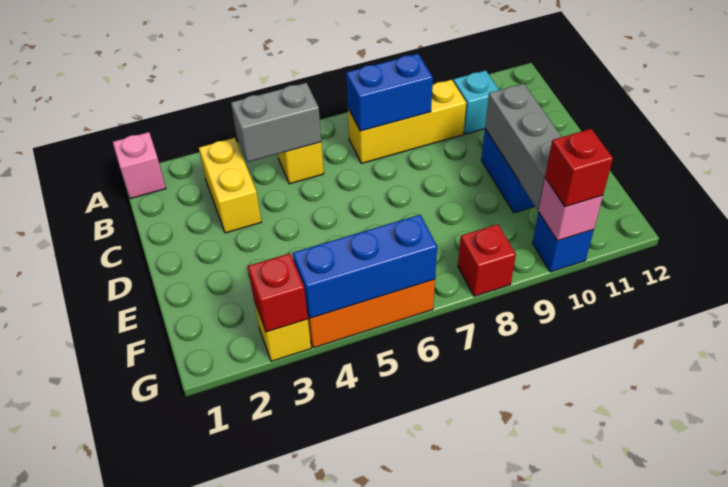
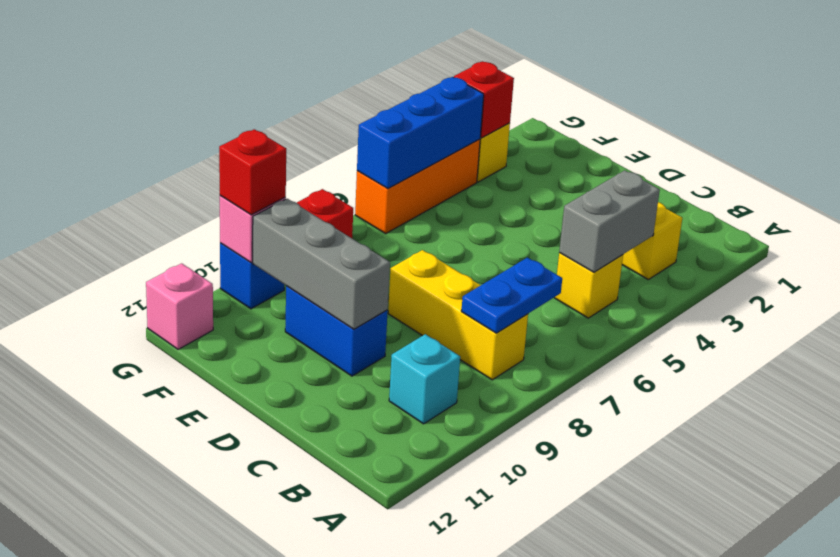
pink brick A1 level 1 -> pink brick G12 level 1
yellow brick B7:B9 level 1 -> yellow brick B8:D8 level 1
blue brick B7:B8 level 2 -> blue plate B7:B8 level 2

